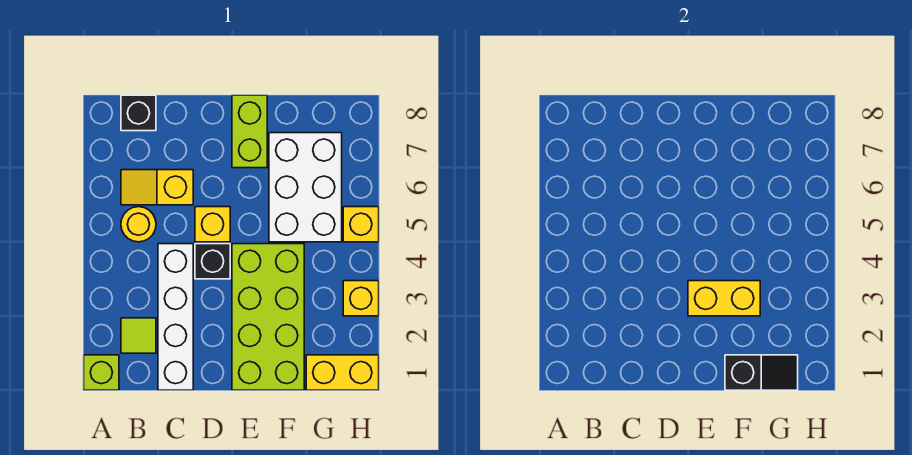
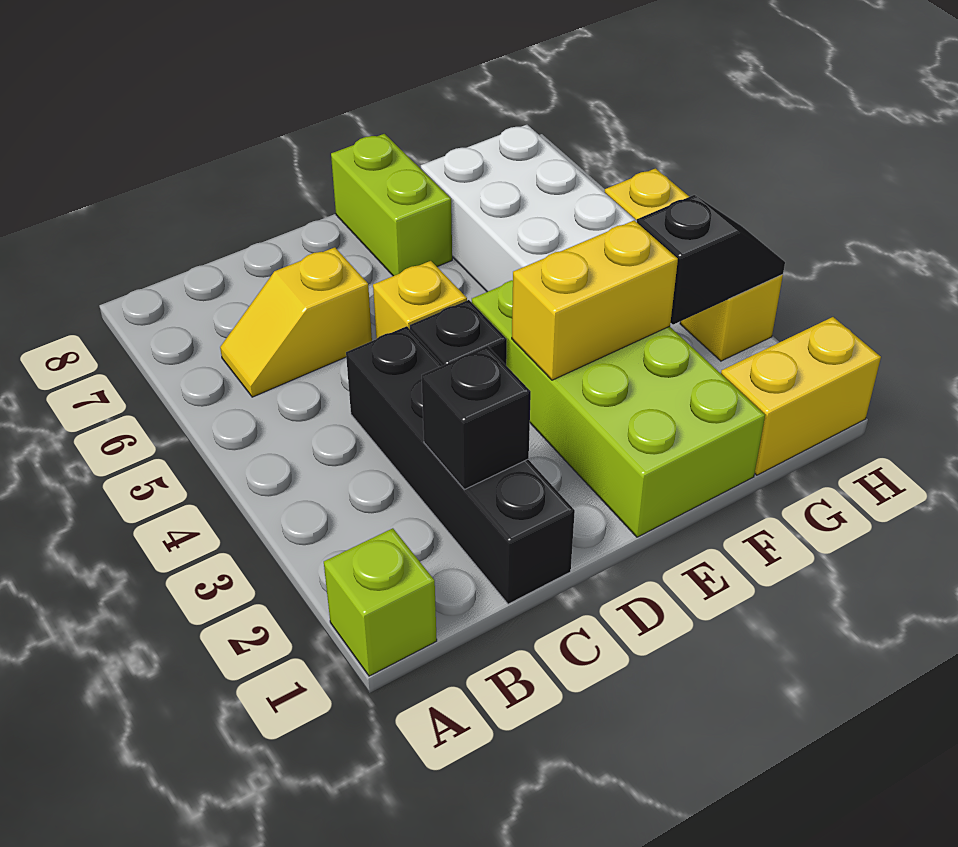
lime tile B2 level 1 -> none
yellow round brick B5 level 1 -> none
black brick B8 level 1 -> black brick C2 level 2
white brick C1:C4 level 1 -> black brick C1:C4 level 1
black slope F1:G1 level 2 top F -> black slope G3:H3 level 2 top G

